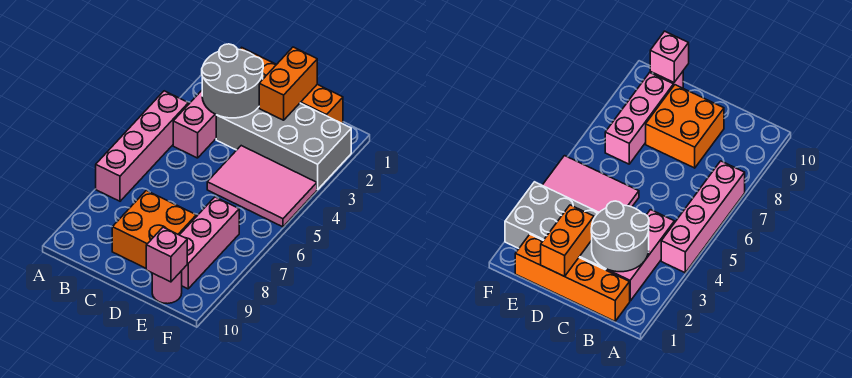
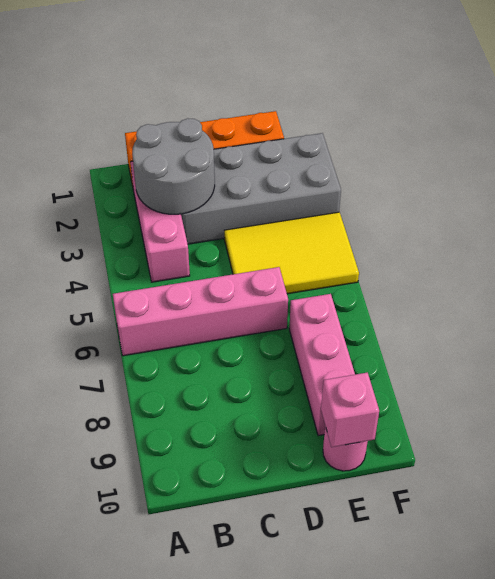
pink brick A4:A7 level 1 -> pink brick A6:D6 level 1
orange brick C8:D9 level 1 -> none
orange brick D1:D2 level 2 -> none
pink tile D4:F5 level 1 -> yellow tile D4:F5 level 1

